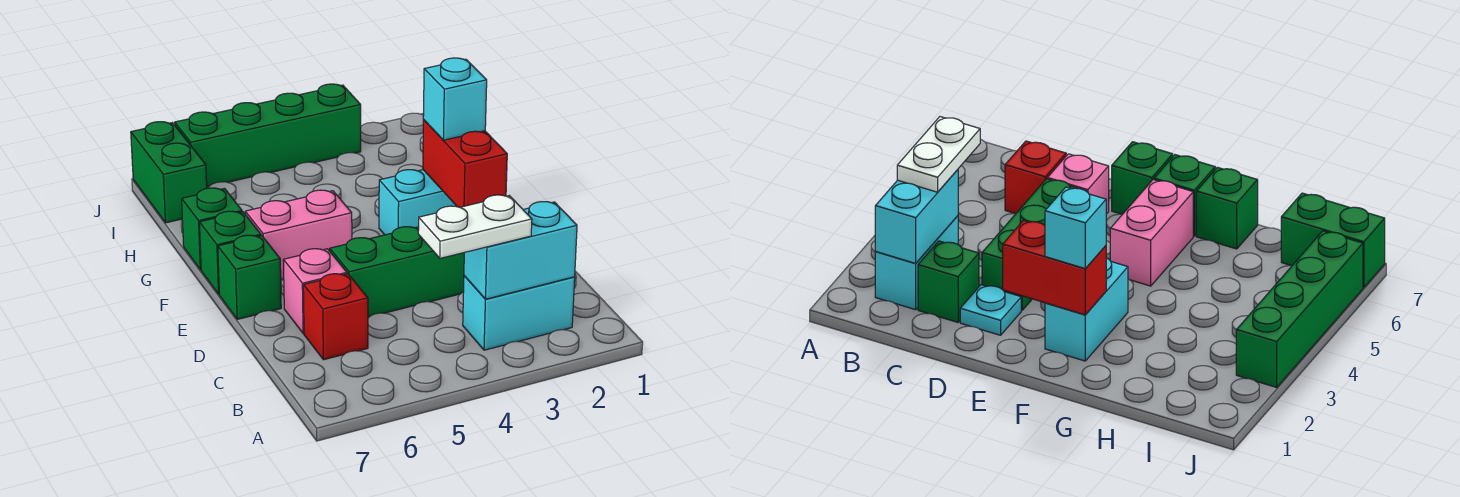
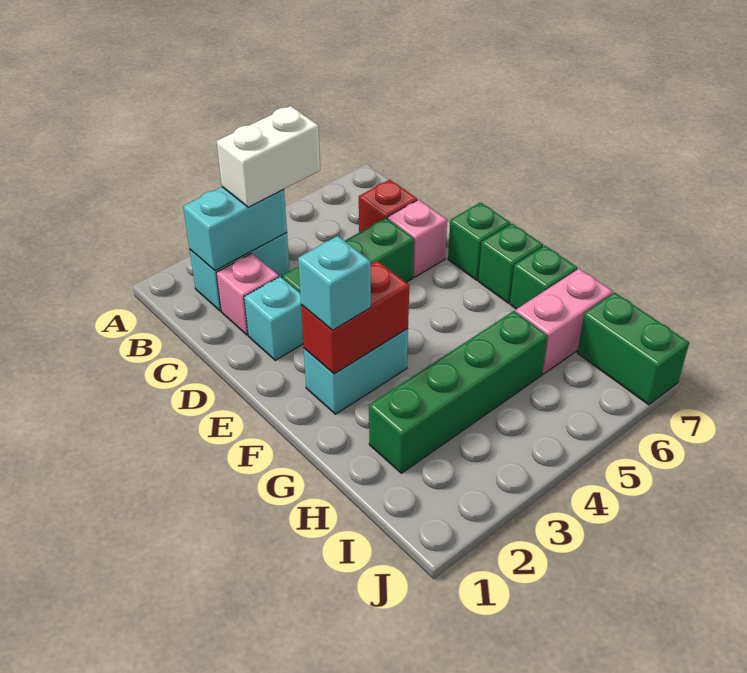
white plate B3:B4 level 3 -> white brick B3:B4 level 3
green brick C2 level 1 -> pink brick C2 level 1
cyan plate D2 level 1 -> cyan brick D2 level 1
red brick E2:F2 level 2 -> red brick F2:F3 level 2
pink brick F5:F6 level 1 -> pink brick H6:H7 level 1
green brick J3:J6 level 1 -> green brick H2:H5 level 1

